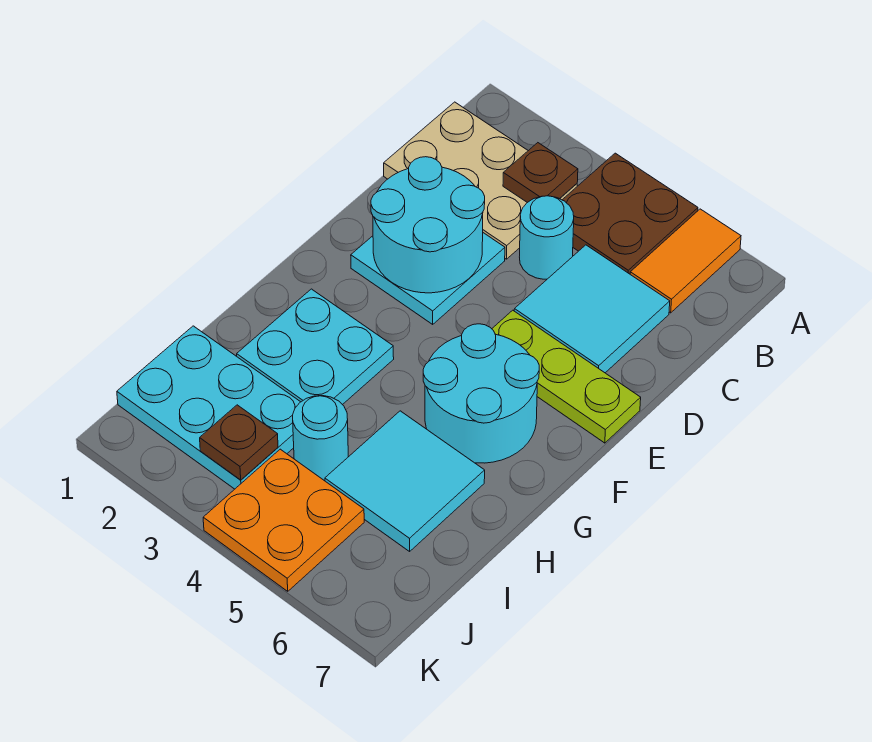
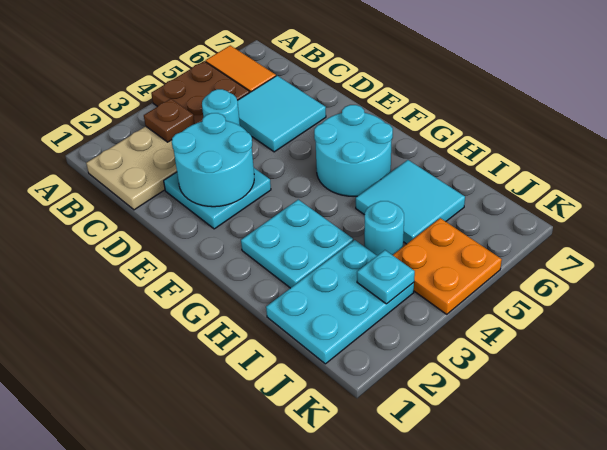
lime plate E5:E7 level 1 -> none
brown plate J3 level 2 -> cyan plate J3 level 2

